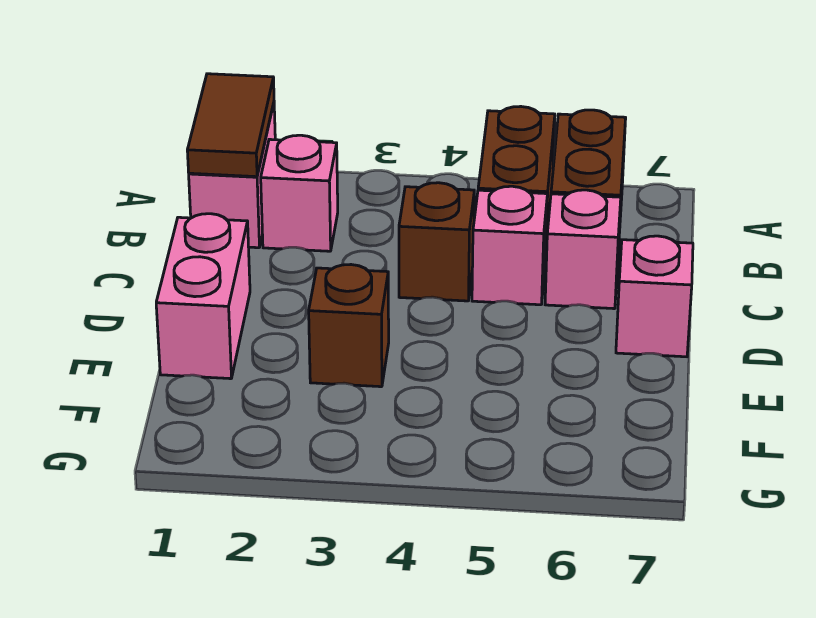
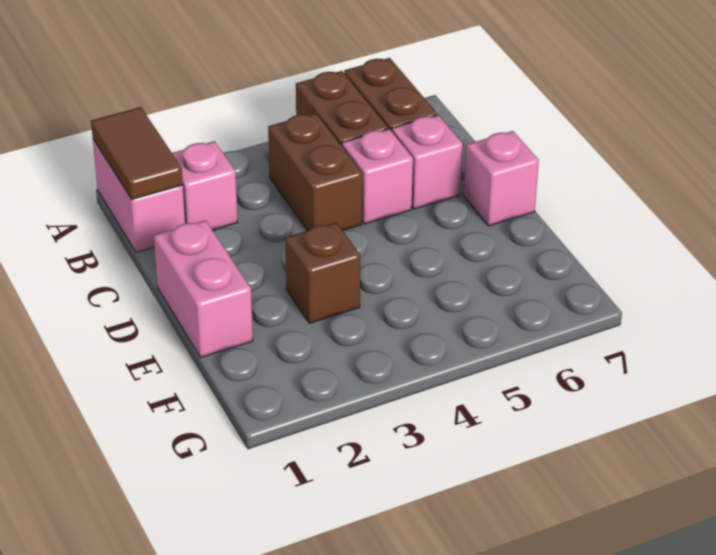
brown brick C4 level 1 -> brown brick B4:C4 level 1

